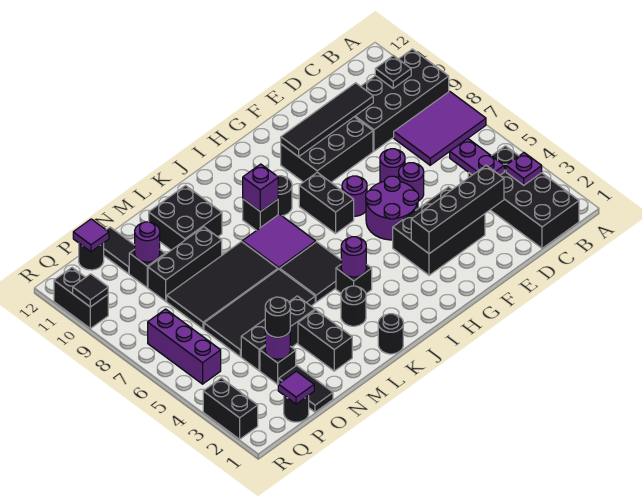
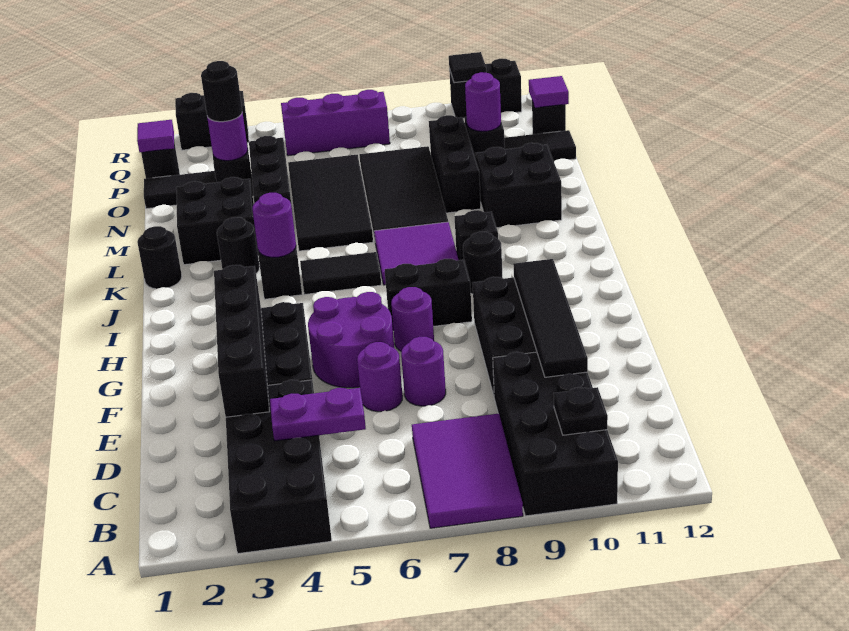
black brick B1:C4 level 1 -> black brick A3:D4 level 1
purple plate B3 level 2 -> none
black tile J5:K6 level 1 -> black tile J5:J6 level 1
purple brick J9 level 2 -> none
black brick M2:M3 level 1 -> black brick L2:M3 level 1

